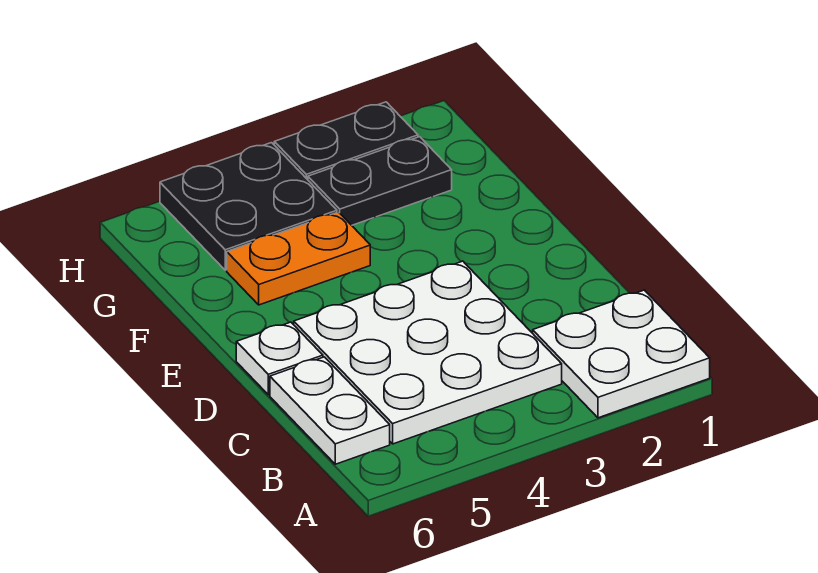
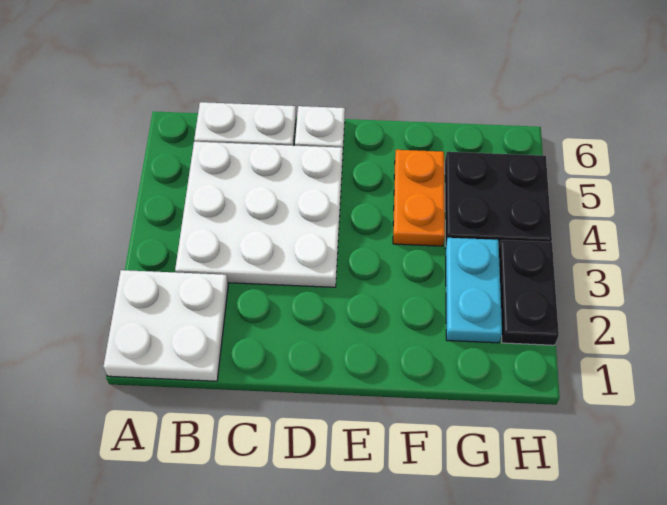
black plate G2:G3 level 1 -> cyan plate G2:G3 level 1

